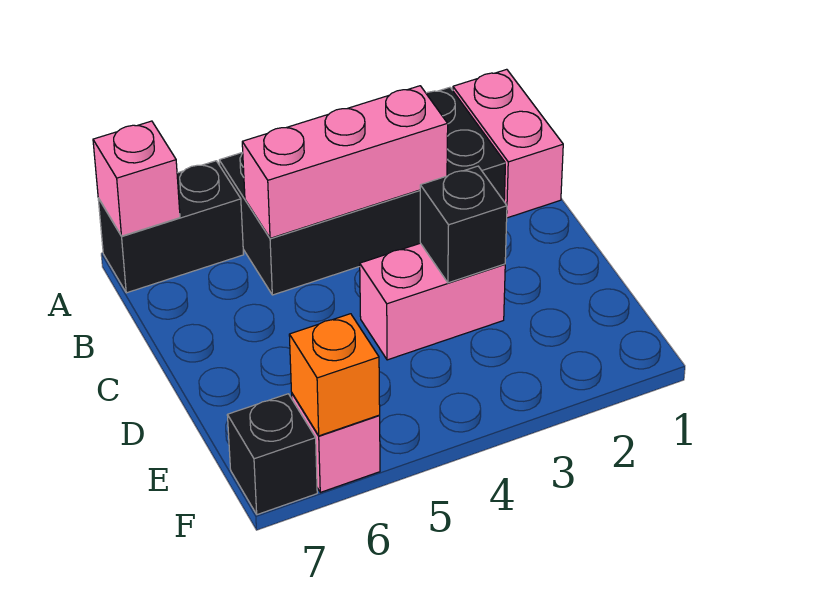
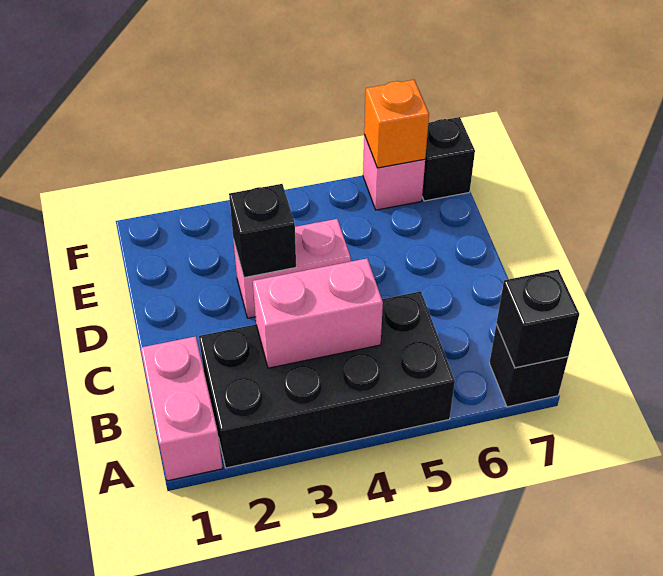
black brick A6:A7 level 1 -> black brick A7 level 1
pink brick A7 level 2 -> black brick A7 level 2
pink brick B3:B5 level 2 -> pink brick B3:B4 level 2

